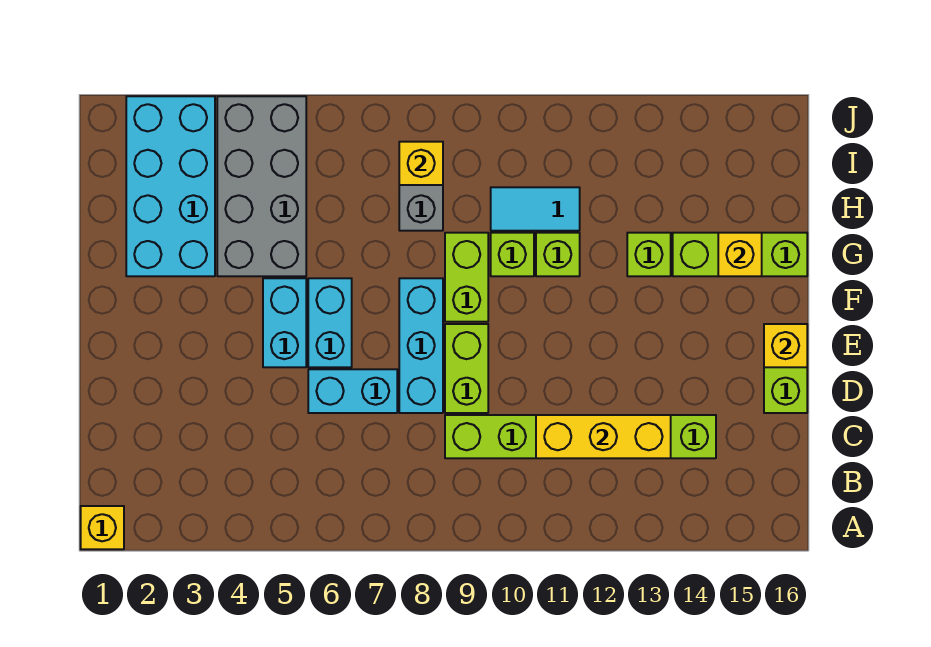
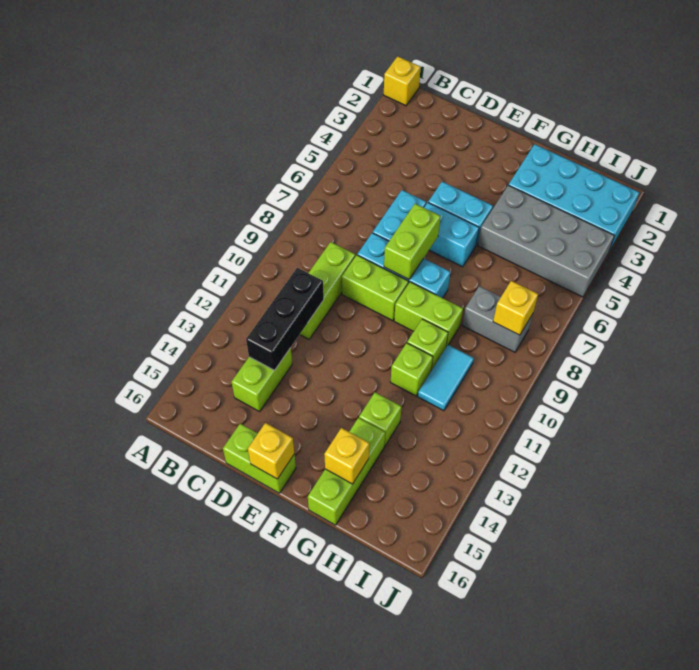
yellow brick C11:C13 level 2 -> black brick C11:C13 level 2
none -> lime brick E7:E8 level 2

